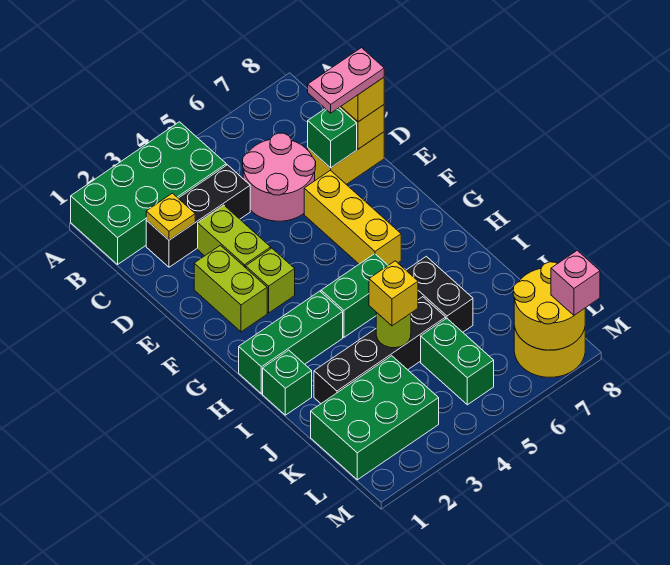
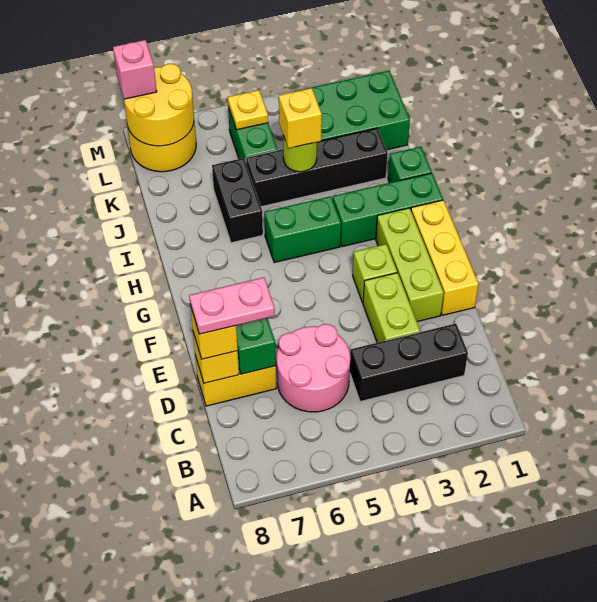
green brick A1:B4 level 1 -> none
yellow plate C2 level 2 -> yellow plate L5 level 2
lime brick E2:F2 level 1 -> lime brick E2:G2 level 1
yellow brick E6:G6 level 1 -> yellow brick E1:G1 level 1

